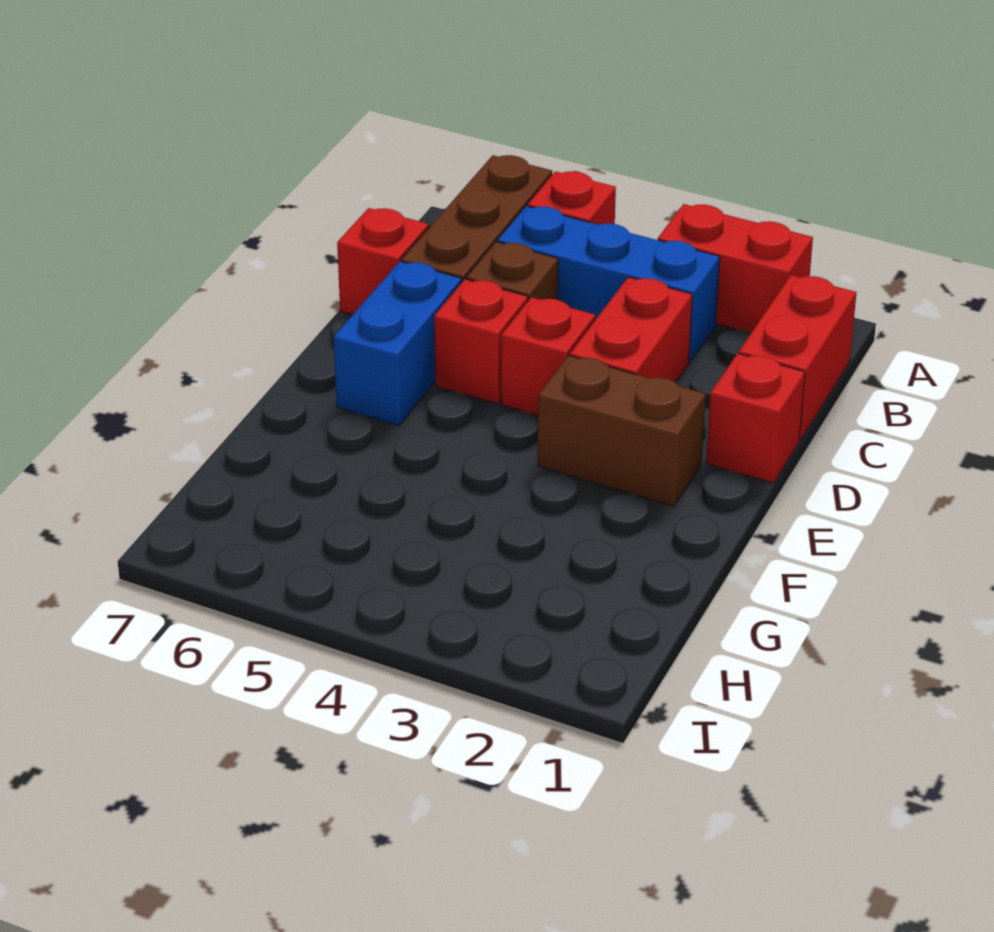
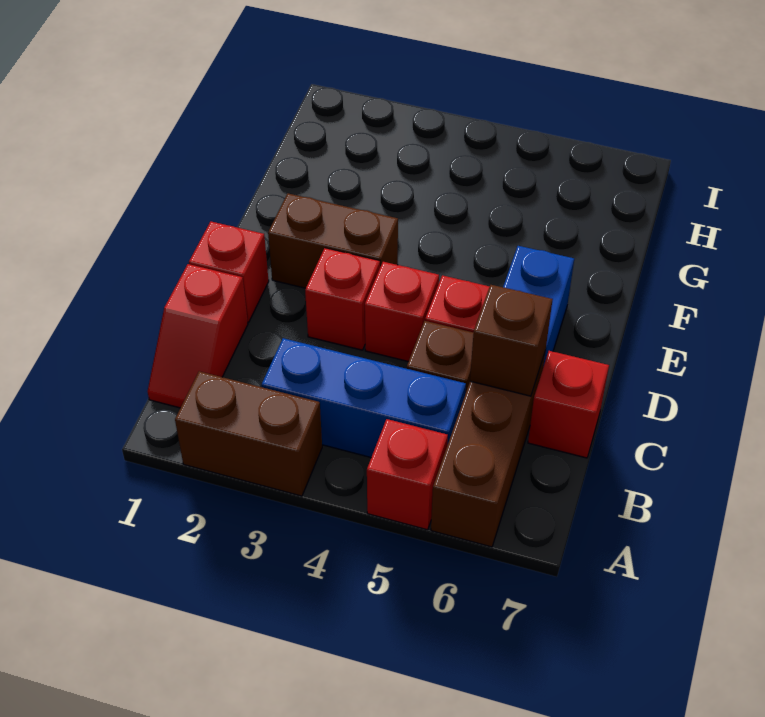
red brick A2:A3 level 1 -> brown brick A2:A3 level 1
red brick B1:C1 level 1 -> red slope B1:C1 level 1 top C
red brick C3:D3 level 1 -> red brick D3 level 1
none -> brown brick C6 level 2

